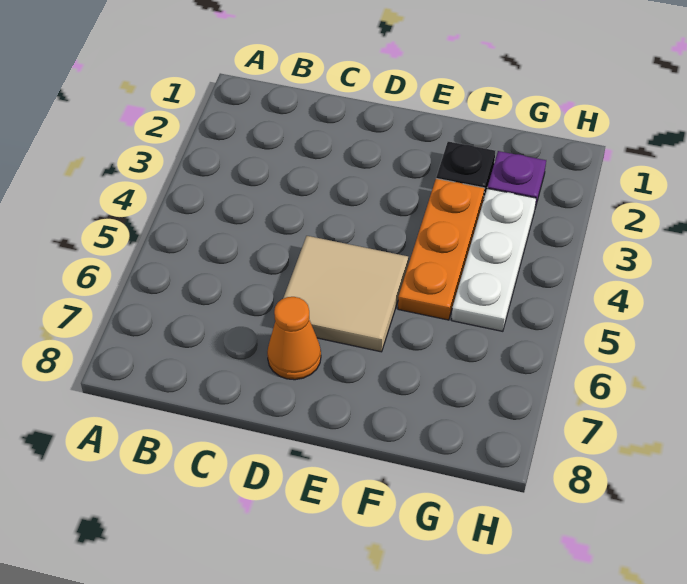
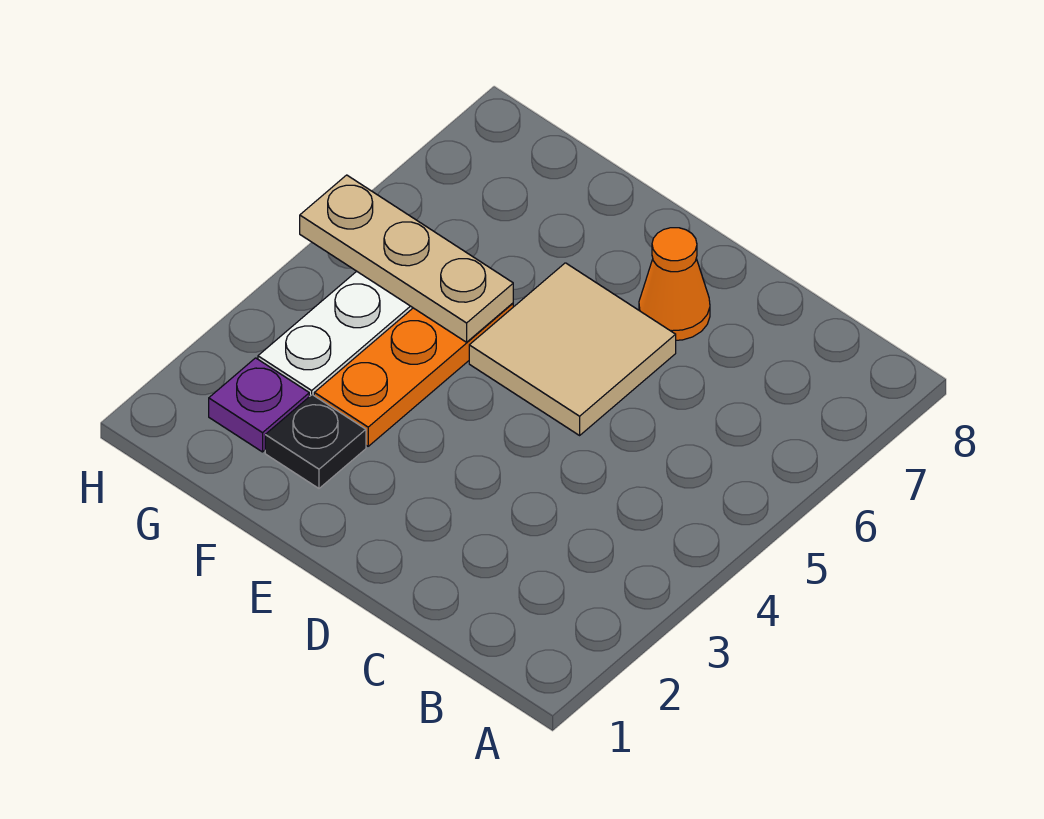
none -> tan plate F5:H5 level 2

